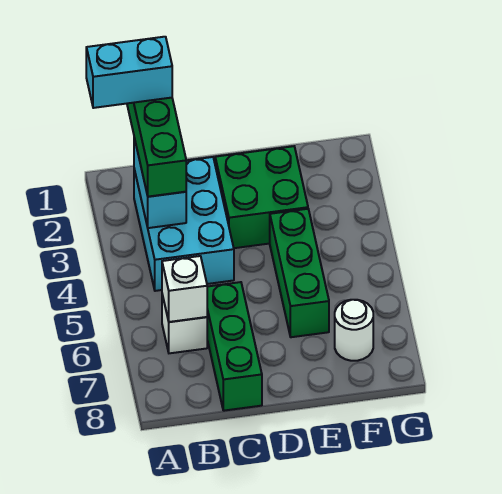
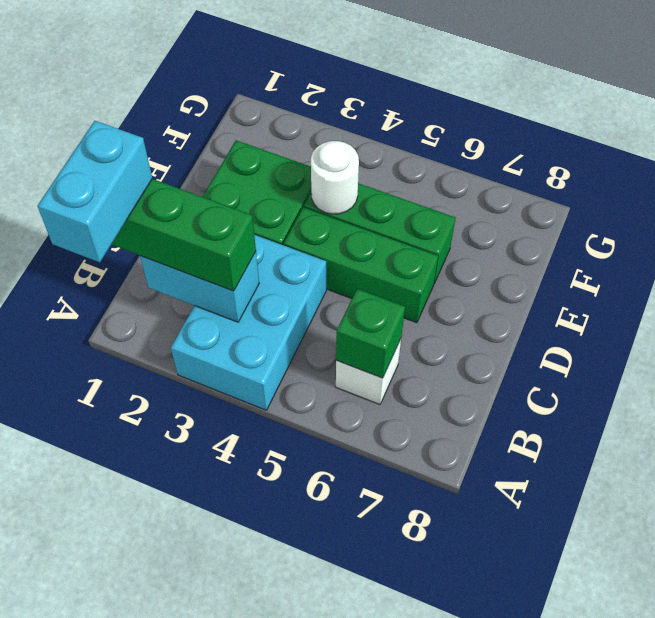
cyan brick B2:C4 level 1 -> cyan brick A3:C4 level 1
white brick B6 level 2 -> green brick B6 level 2
green brick C6:C8 level 1 -> green brick D4:D6 level 1
white round brick F7 level 1 -> white round brick E4 level 2

